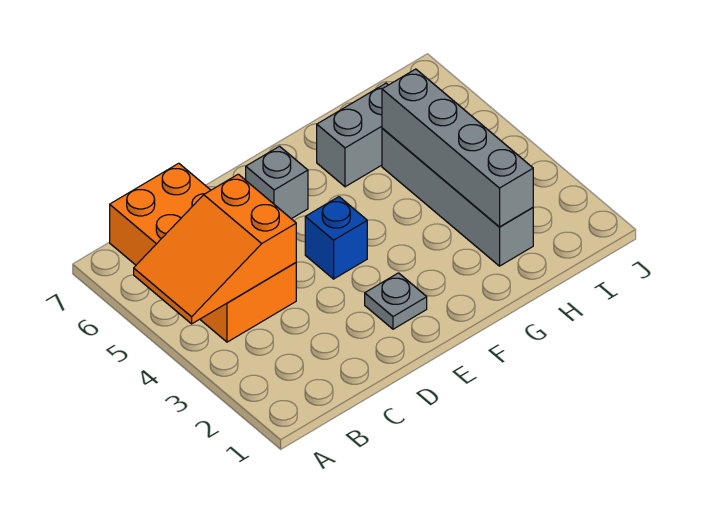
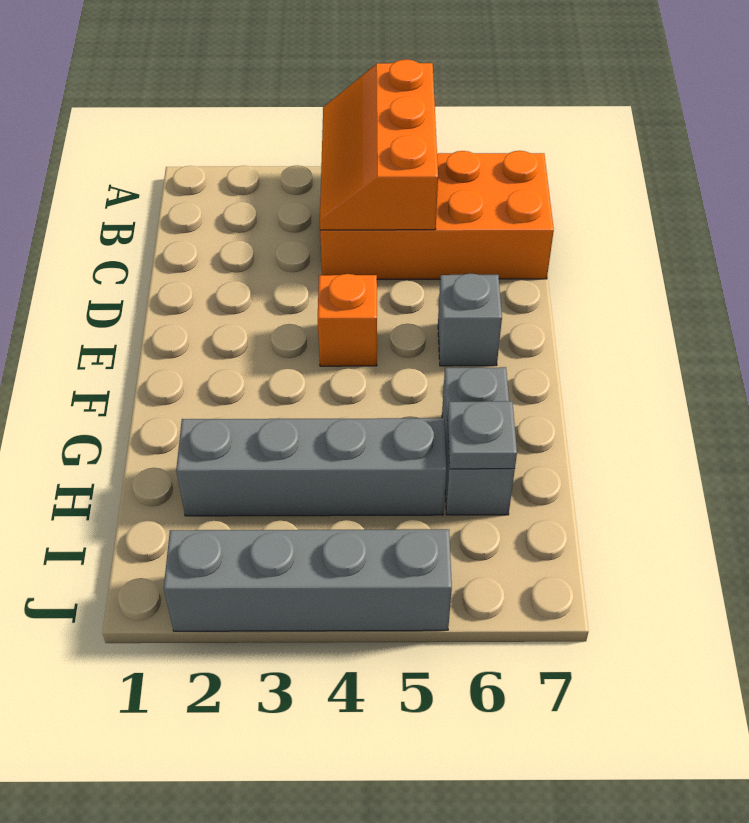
orange slope A4:C5 level 2 top C -> orange slope A4:C5 level 2 top 5
grey plate E2 level 1 -> grey plate H6 level 2
blue brick E4 level 1 -> orange brick E4 level 1
grey brick H2:H5 level 2 -> grey brick J2:J5 level 1

